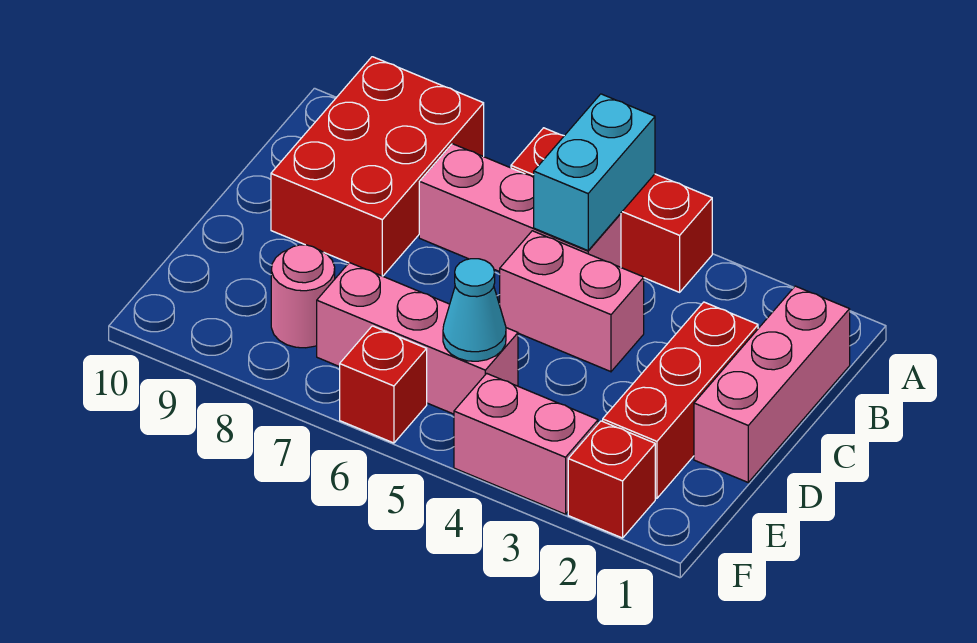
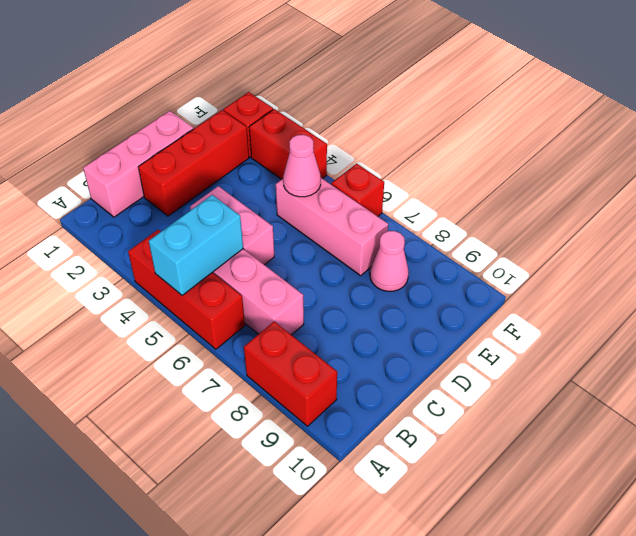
red brick A8:C9 level 1 -> red brick A8:A9 level 1
cyan cone E5 level 2 -> pink cone E5 level 2
pink round brick E8 level 1 -> pink cone E8 level 1
pink brick F3:F4 level 1 -> red brick F3:F4 level 1

